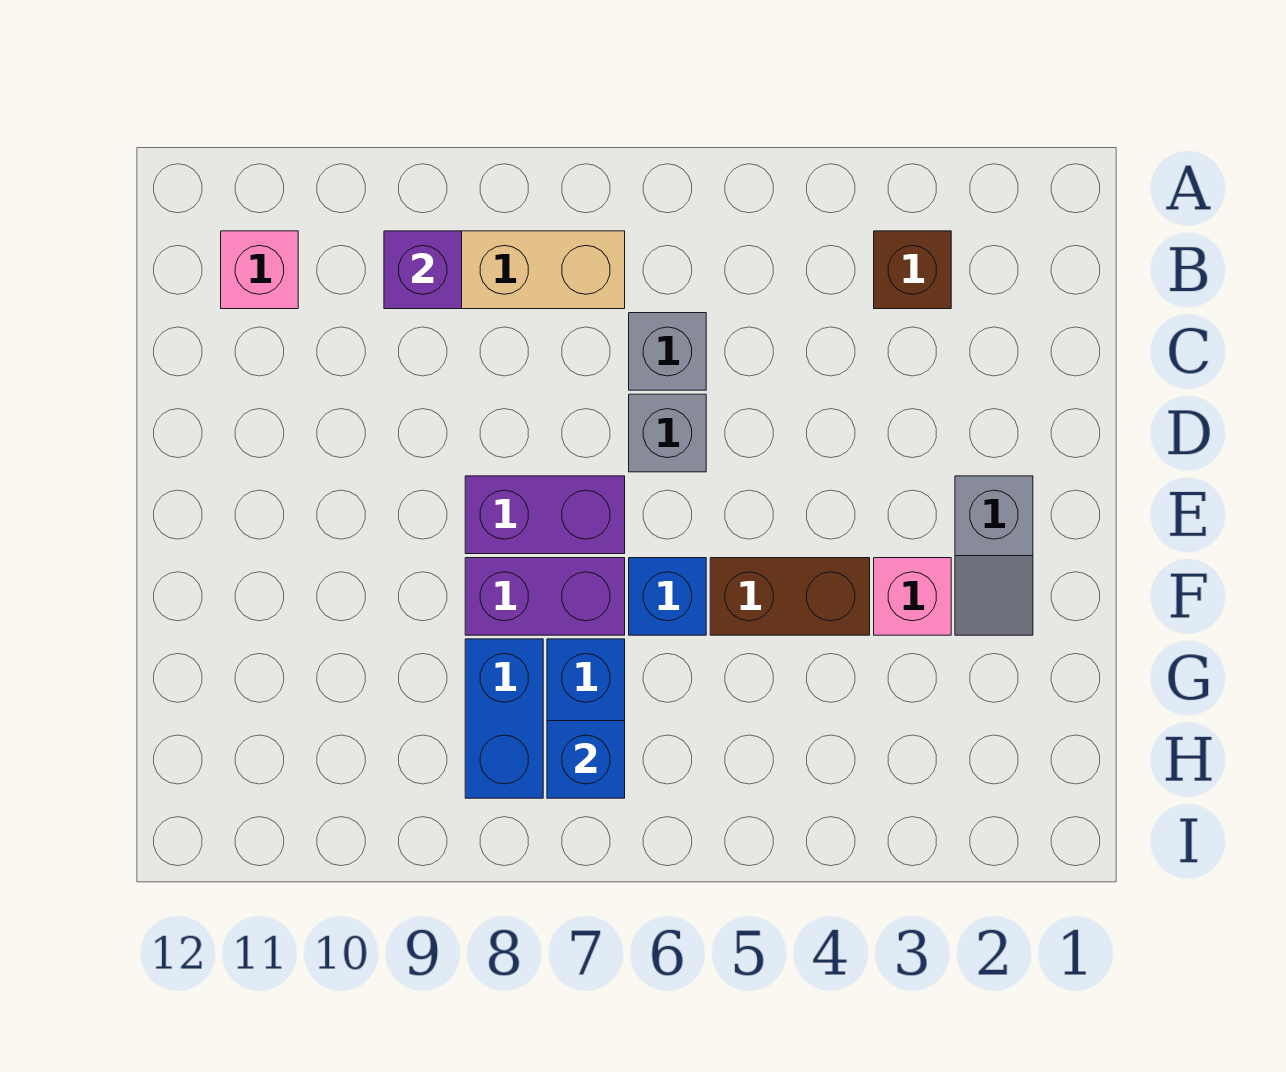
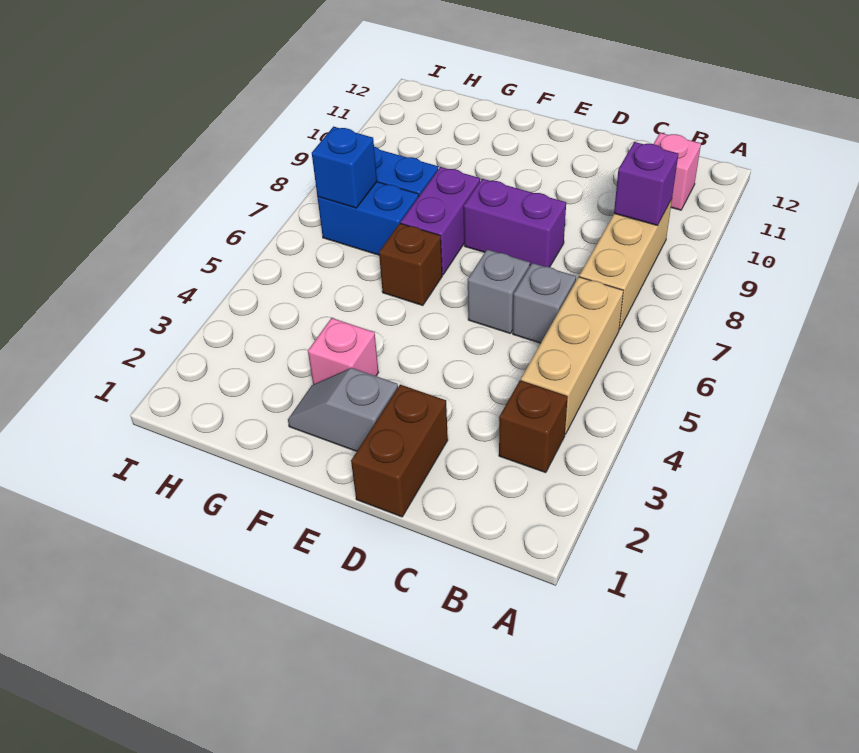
none -> tan brick B4:B6 level 1
purple brick E7:E8 level 1 -> purple brick D8:E8 level 1
brown brick F4:F5 level 1 -> brown brick D1:D2 level 1
blue brick F6 level 1 -> brown brick F6 level 1

